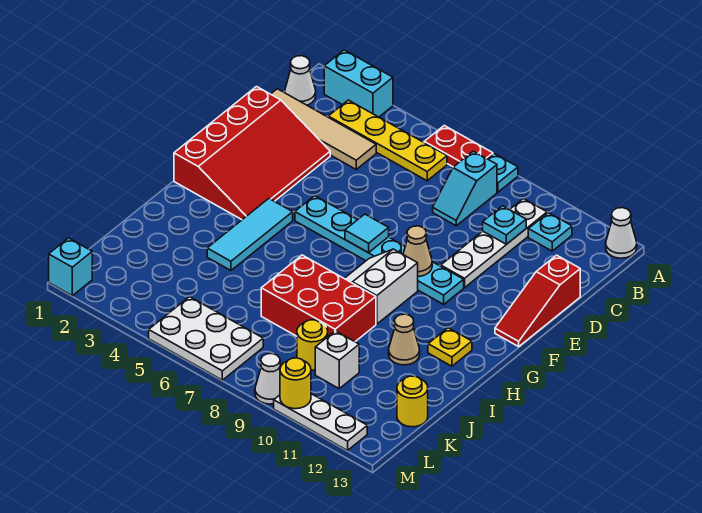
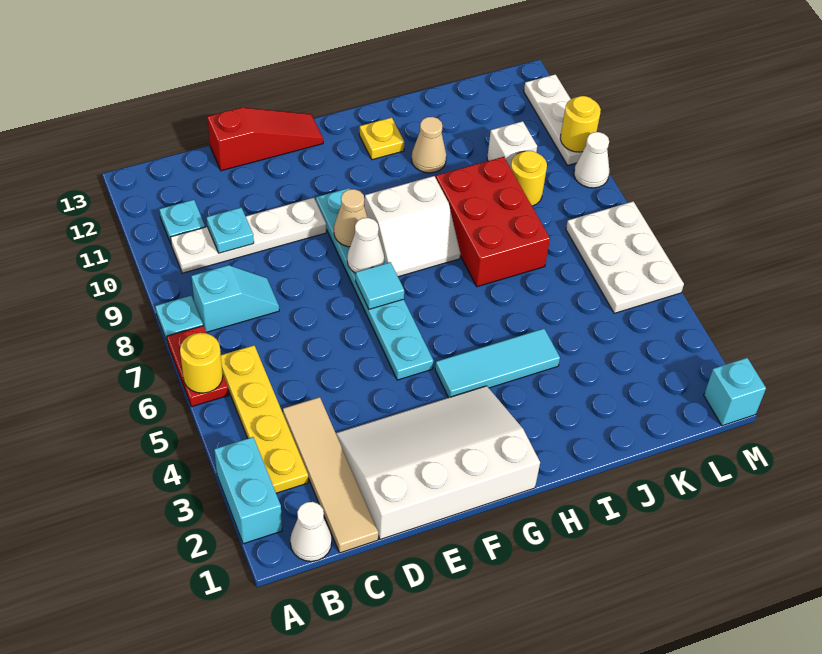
white cone A13 level 1 -> white cone F8 level 2
red slope D1:G3 level 1 top 1 -> white slope D1:G3 level 1 top 1
yellow round brick K13 level 1 -> yellow round brick A6 level 2

